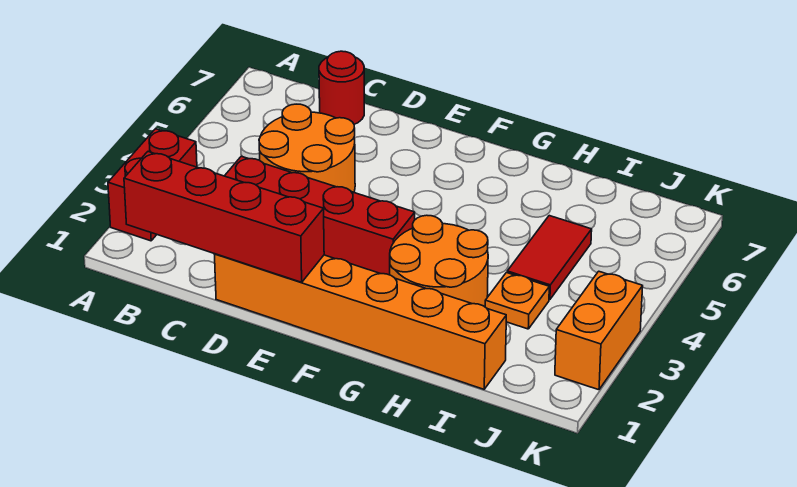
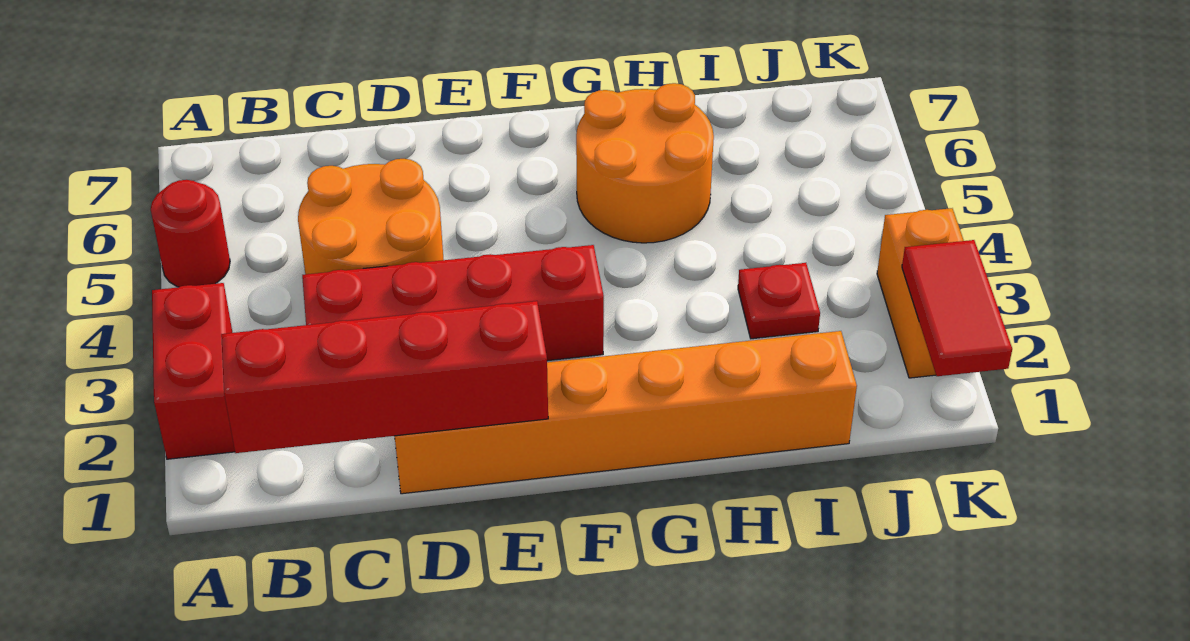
red round brick C7 level 1 -> red round brick A5 level 1
orange round brick G2:H3 level 1 -> orange round brick G5:H6 level 1
orange plate I3 level 1 -> red plate I3 level 1
red tile I4:I5 level 1 -> red tile K1:K2 level 2

